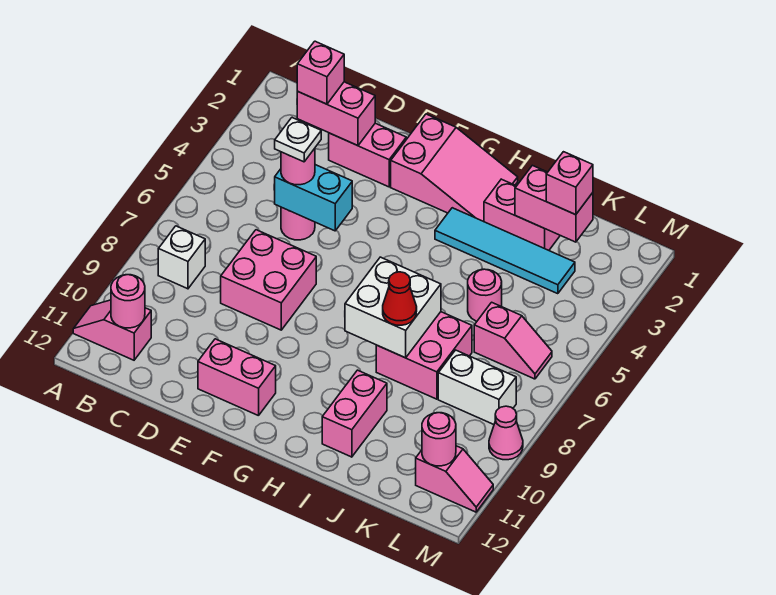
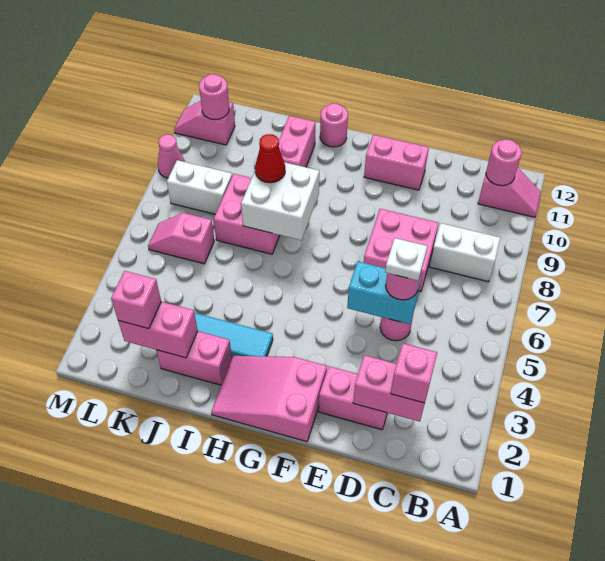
white brick B8 level 1 -> white brick B8:C8 level 1
pink round brick J5 level 1 -> pink round brick H12 level 1

